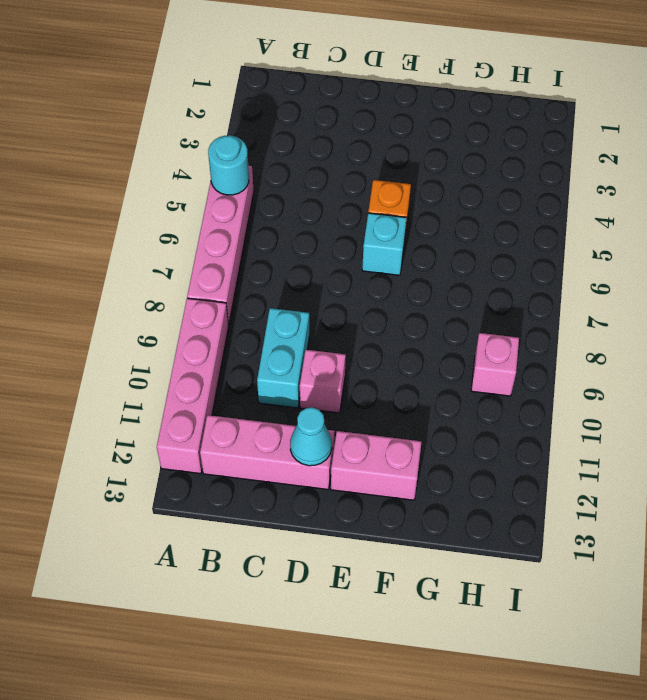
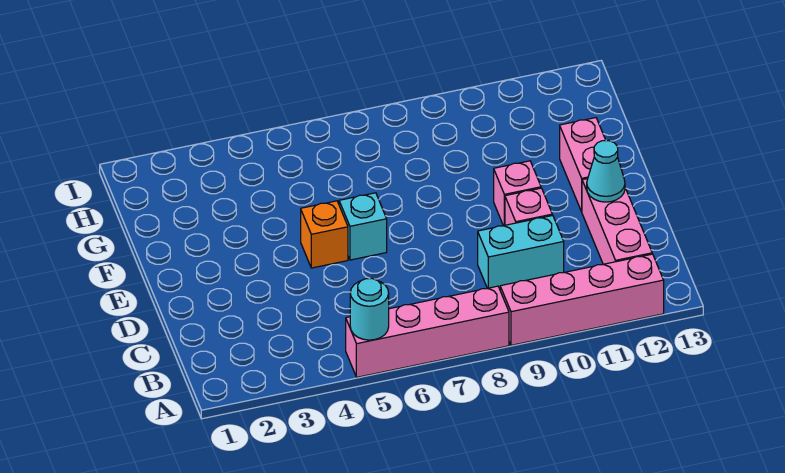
pink brick H9 level 1 -> pink brick E10 level 1

